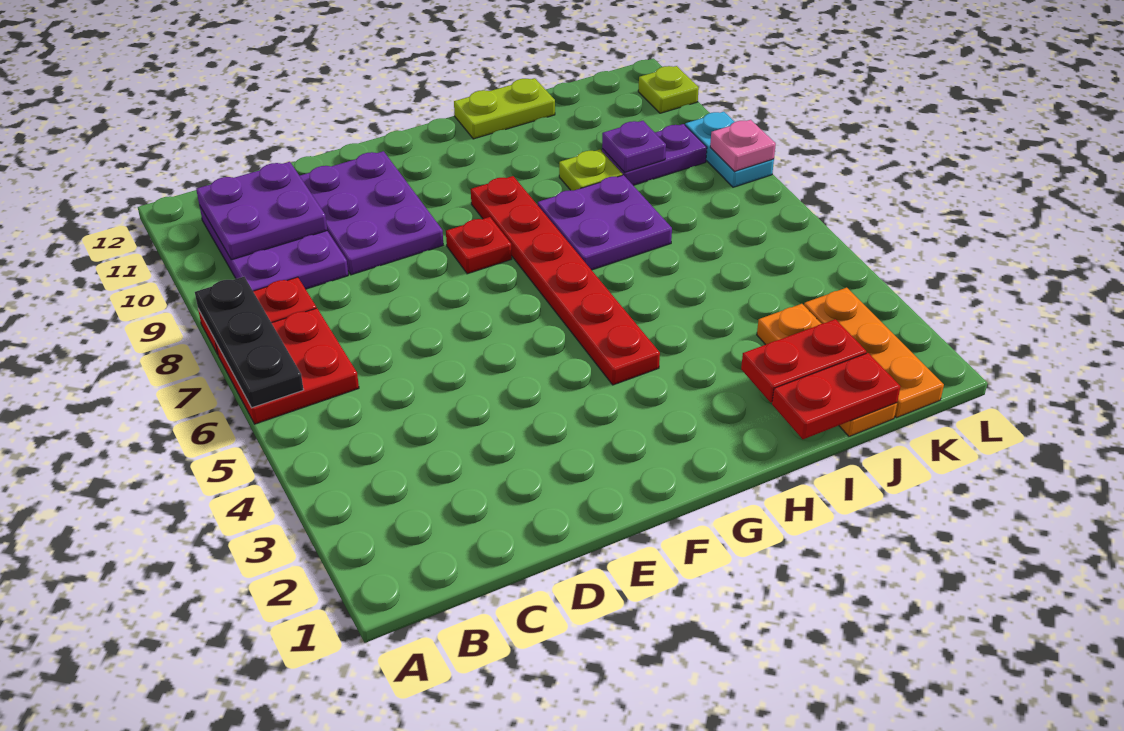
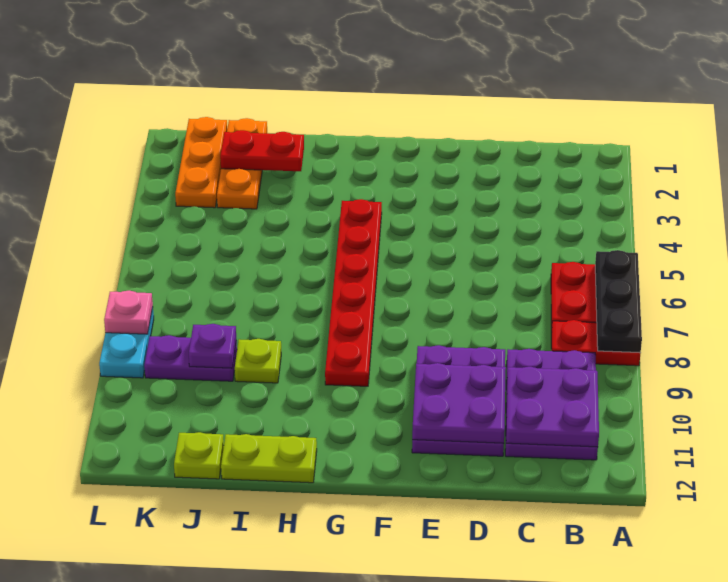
red plate F8 level 1 -> none
purple plate H7:I8 level 1 -> purple plate D10:E11 level 2
red plate I1:J1 level 2 -> none
lime plate L11 level 1 -> lime plate J12 level 1

